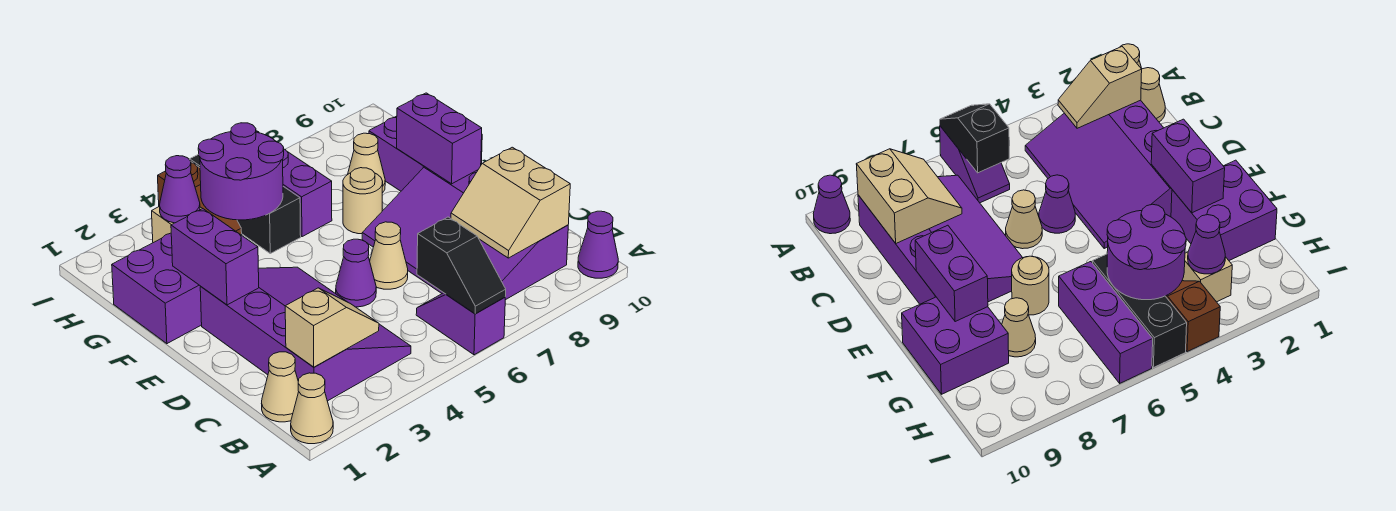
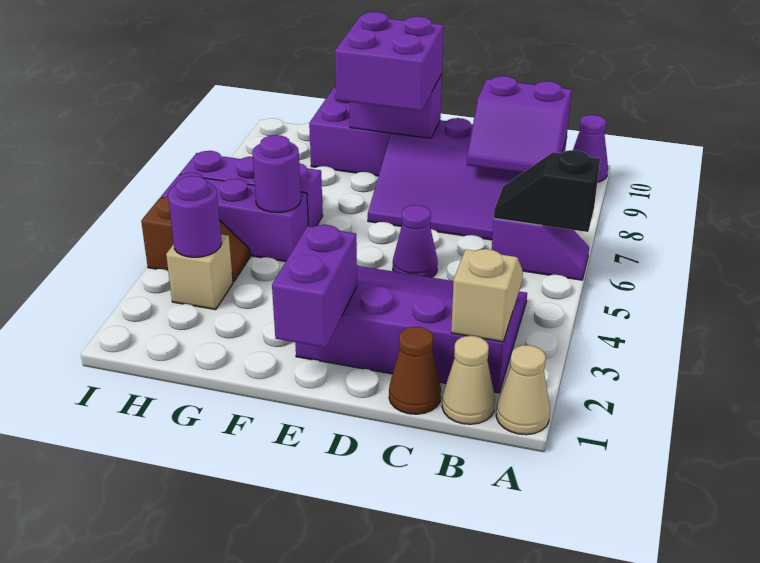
purple slope A6:B6 level 1 top A -> purple slope A6:B6 level 1 top B
black slope A6:B6 level 2 top B -> black slope A6:B6 level 2 top A
tan slope B8:C9 level 2 top 9 -> purple slope B8:C9 level 2 top 9
none -> brown cone C1 level 1
tan cone D6 level 1 -> none
purple brick E2:F2 level 2 -> purple brick E1:E2 level 2
purple brick F1:G2 level 1 -> purple brick E8:F9 level 3
tan round brick F7 level 1 -> none
purple round brick G4:H5 level 2 -> purple round brick G5 level 2
black brick G5:I5 level 1 -> purple brick G5:I5 level 1
tan cone G8 level 1 -> none
purple cone H3 level 2 -> purple round brick H3 level 2

